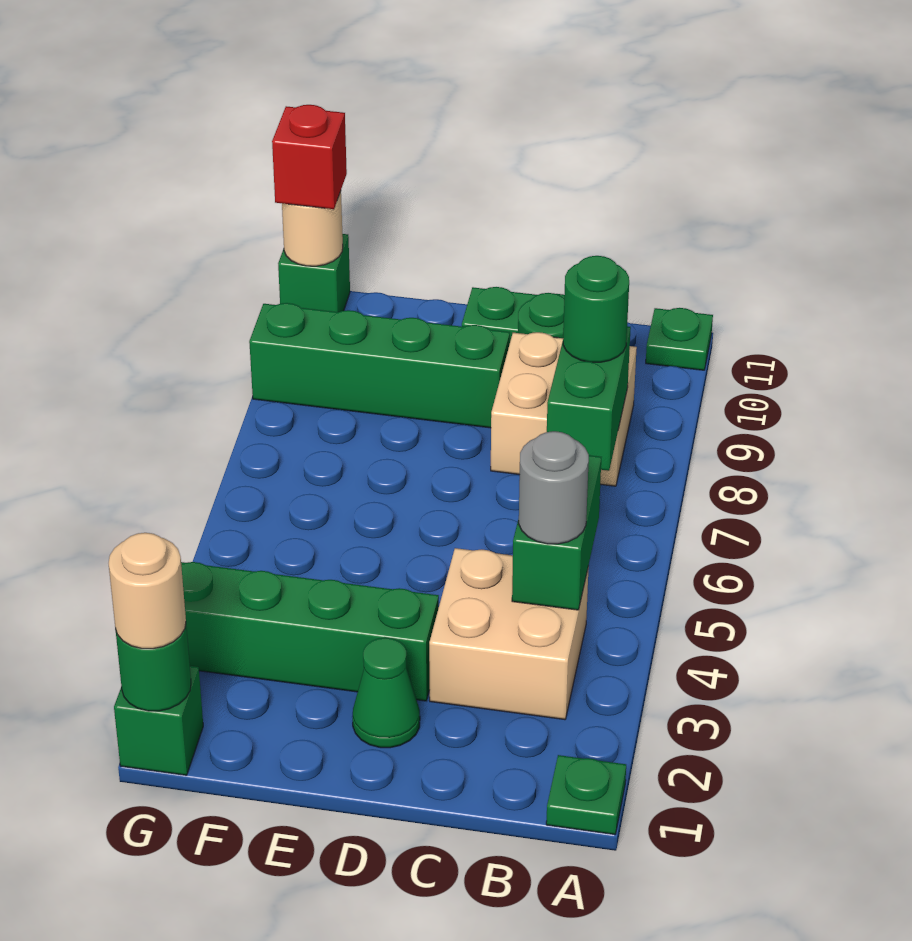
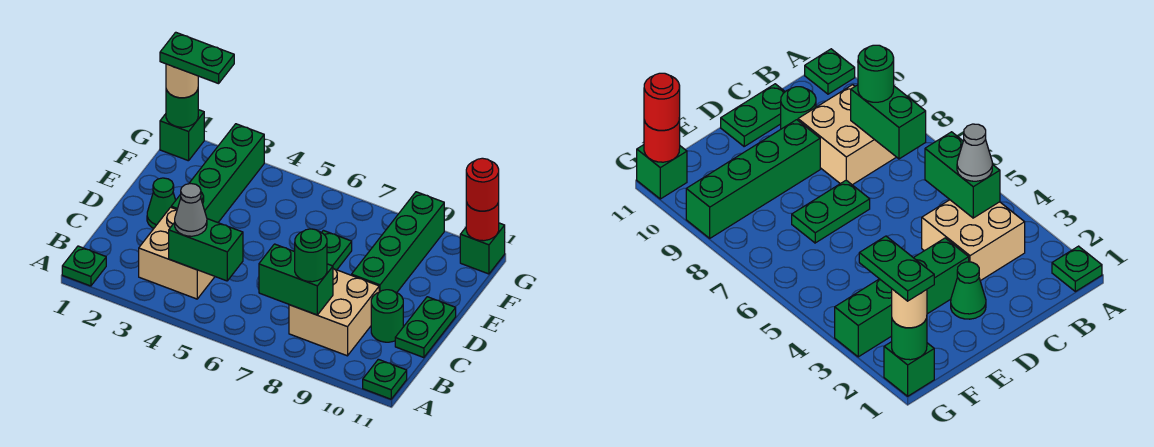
grey round brick B4 level 3 -> grey cone B4 level 3
none -> green plate D7:E7 level 1
none -> green plate G1:G2 level 4
tan round brick G11 level 2 -> red round brick G11 level 2
red brick G11 level 3 -> red round brick G11 level 3

